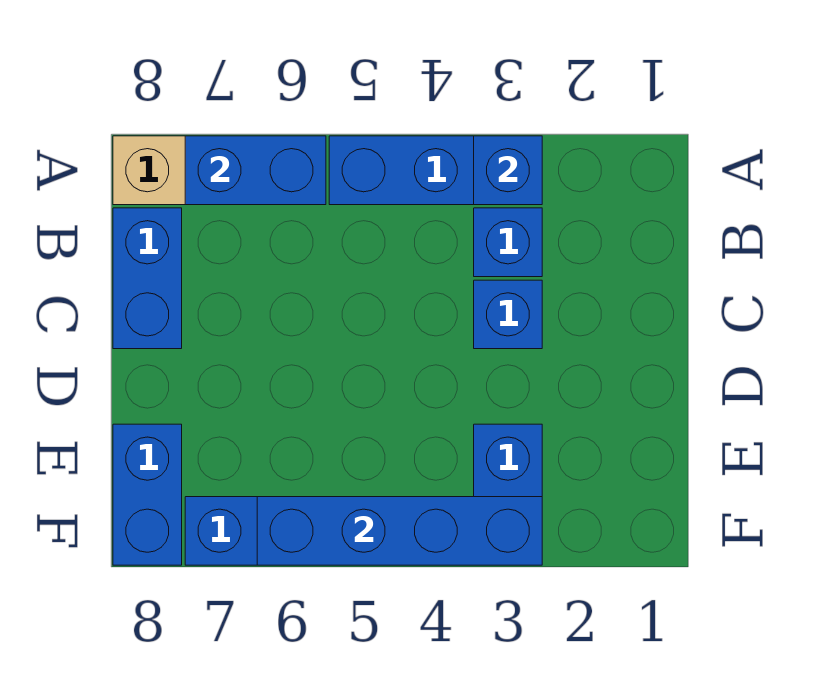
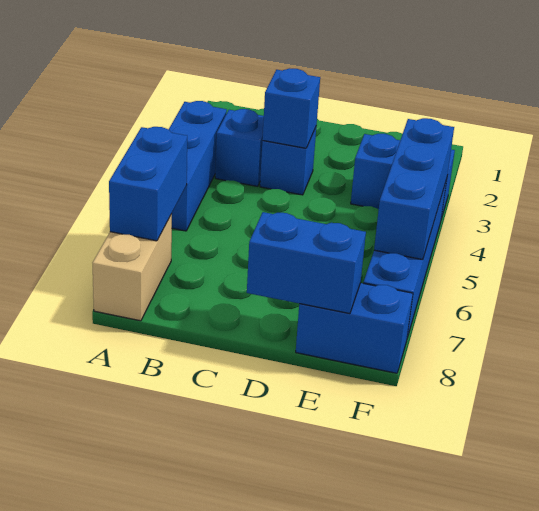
blue brick A3 level 2 -> blue brick C3 level 2
blue brick B8:C8 level 1 -> blue brick D8:E8 level 2
blue brick F3:F6 level 2 -> blue brick F4:F6 level 2

